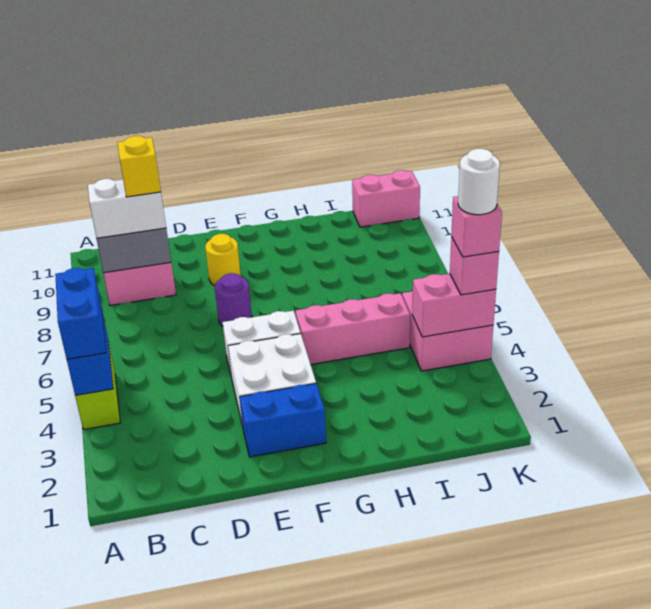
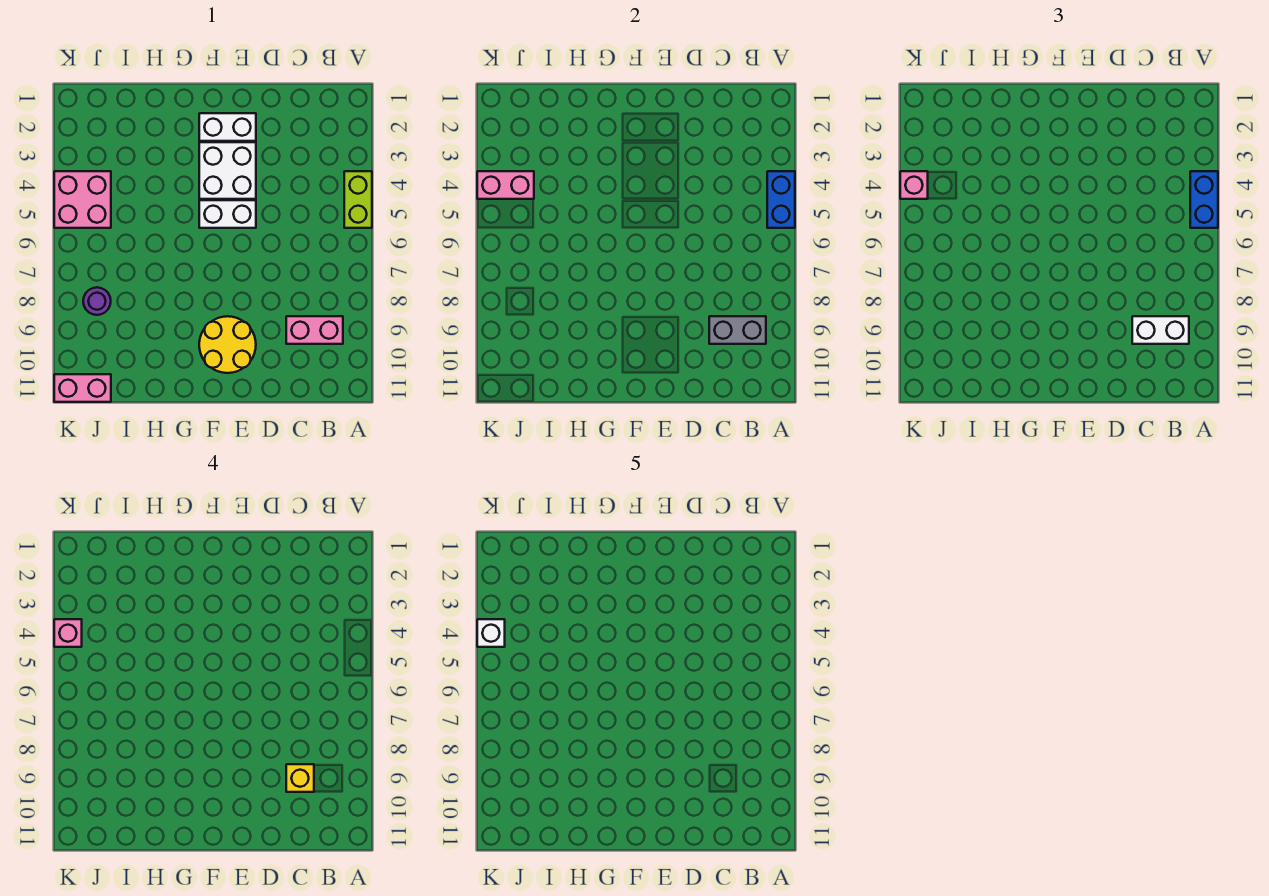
blue brick E2:F2 level 1 -> white brick E2:F2 level 1
purple round brick E7 level 1 -> purple round brick J8 level 1
yellow round brick E9 level 1 -> yellow round brick E9:F10 level 1
pink brick G5:I5 level 1 -> none
white round brick K4 level 5 -> white brick K4 level 5

